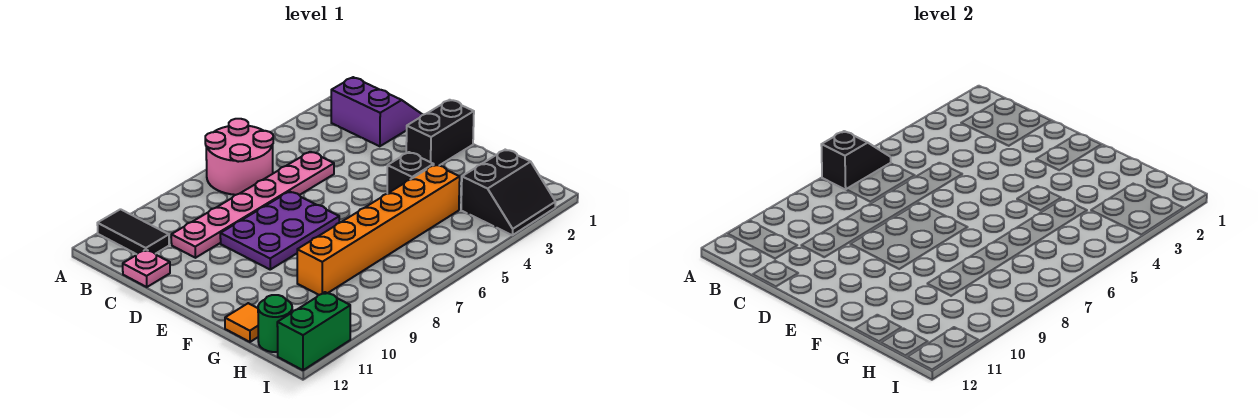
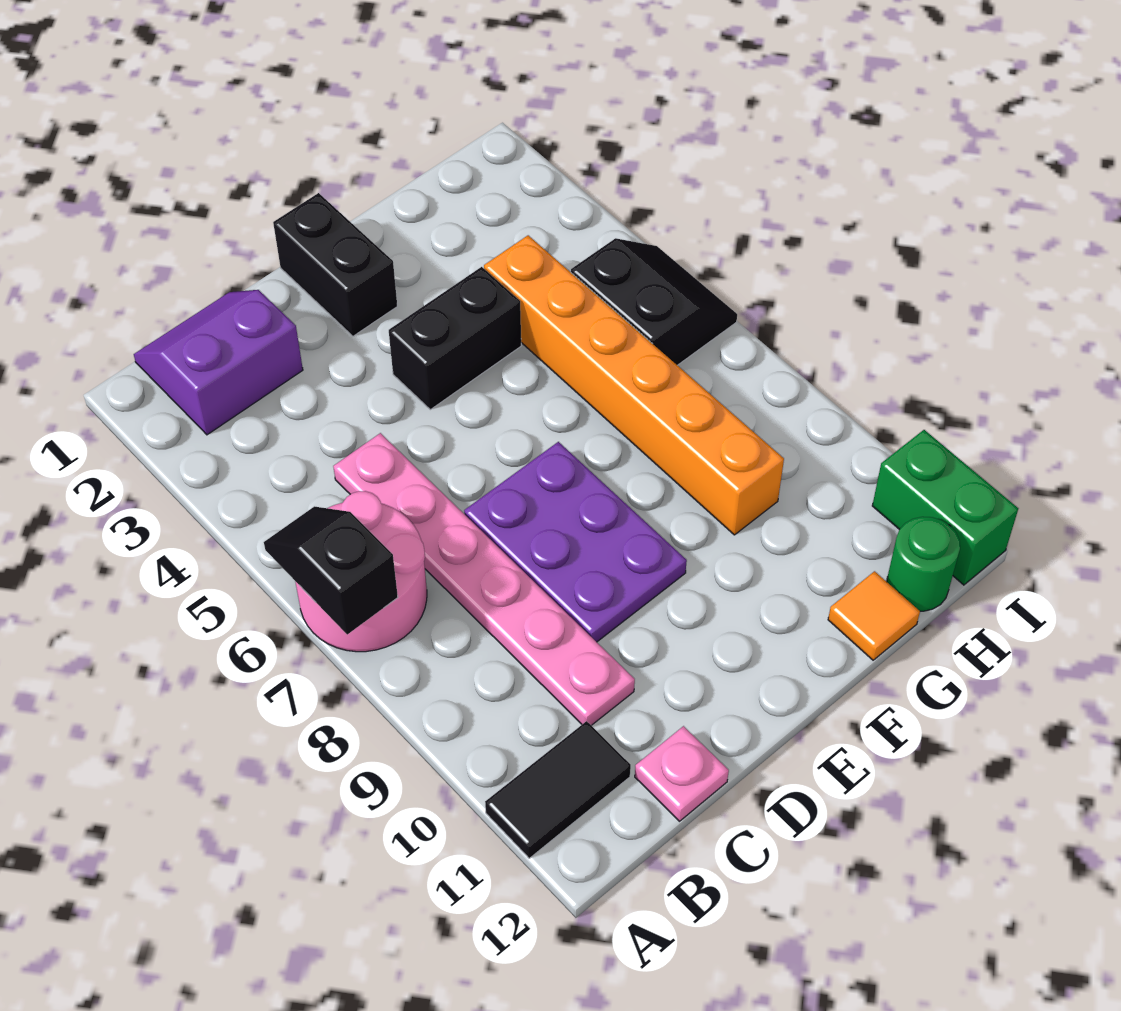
black brick F4 level 1 -> black brick E4:F4 level 1
black slope H2:I3 level 1 top H -> black slope H5:I6 level 1 top H

